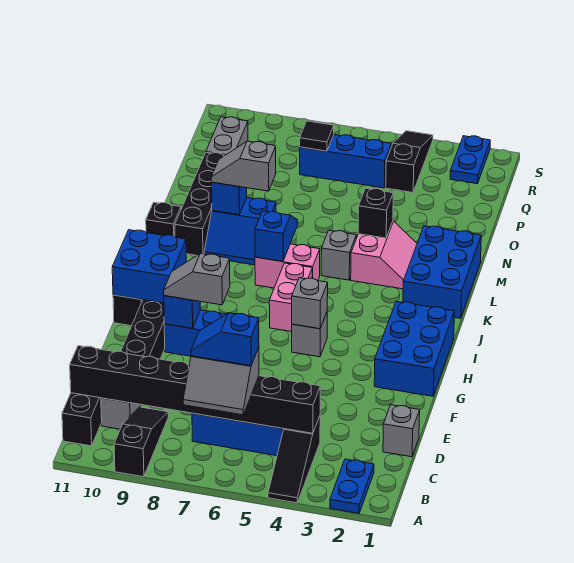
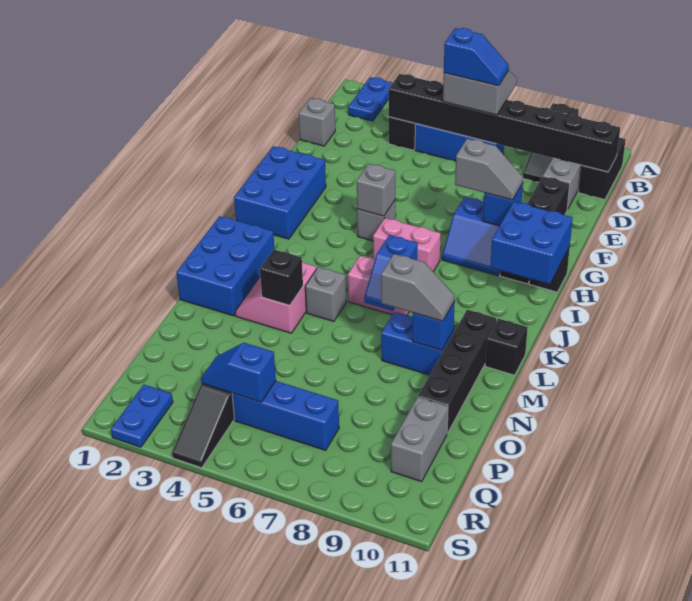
pink brick I6:J6 level 1 -> pink brick I6:I7 level 1
none -> blue slope Q4:Q5 level 2 top 5
black tile Q7 level 2 -> none

